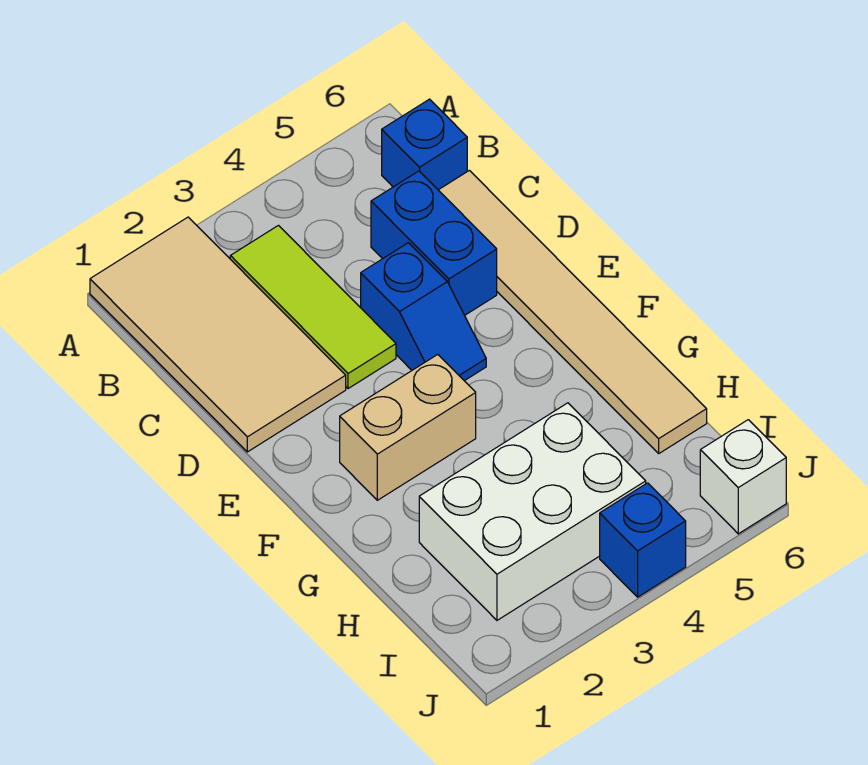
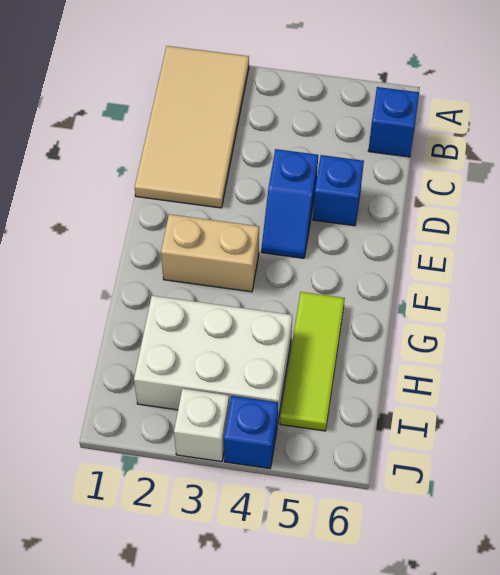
lime tile B3:D3 level 1 -> lime tile G5:I5 level 1
blue brick C5:D5 level 1 -> blue brick D5 level 1
tan tile C6:H6 level 1 -> none
white brick J6 level 1 -> white brick J3 level 1

